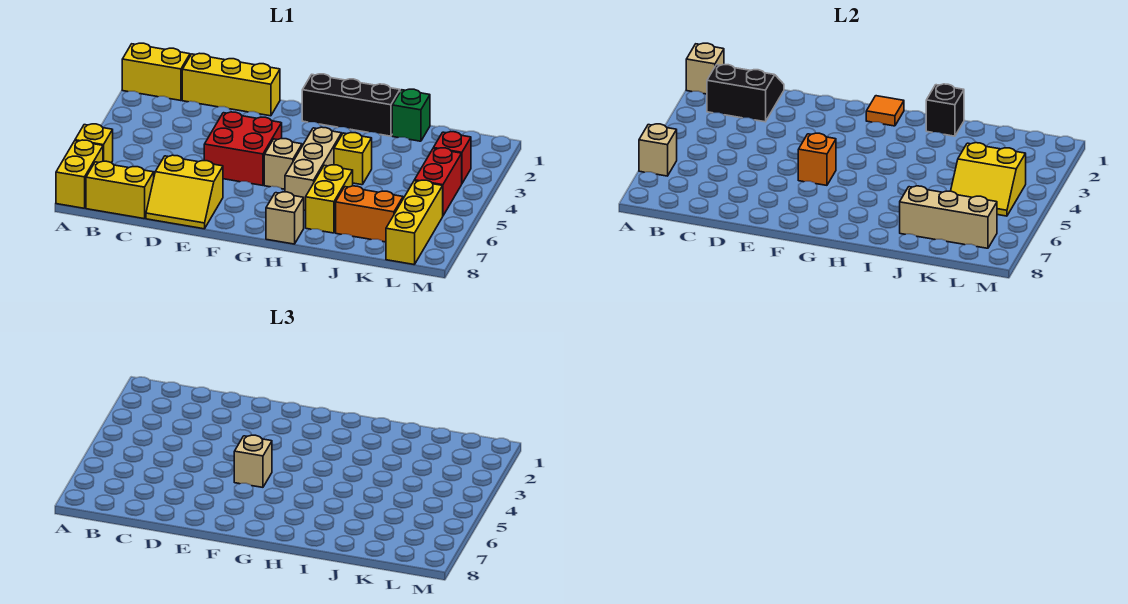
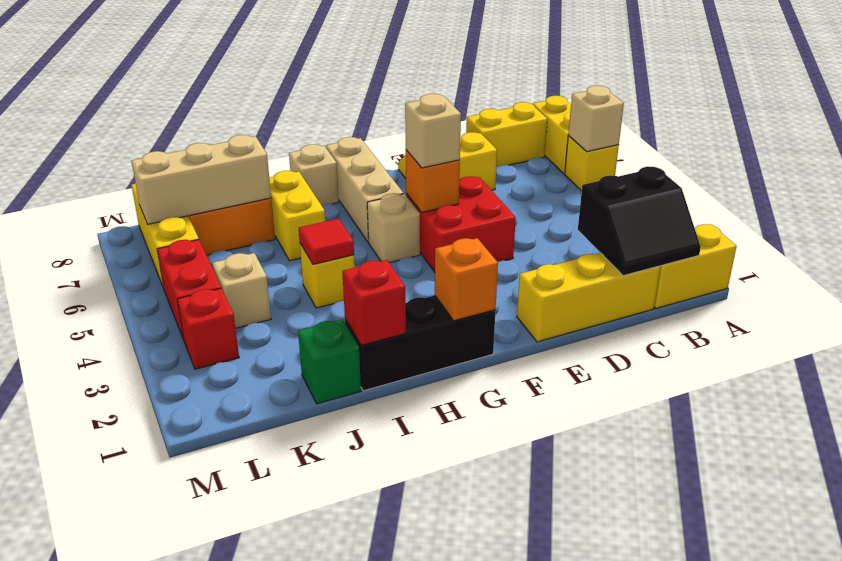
tan brick A1 level 2 -> tan brick K4 level 1
orange tile G1 level 2 -> orange brick G1 level 2
tan brick H4:H6 level 1 -> tan brick G6:G8 level 1
black brick I1 level 2 -> red brick I1 level 2
none -> red tile I4 level 2
yellow slope K4:L5 level 2 top 4 -> none

